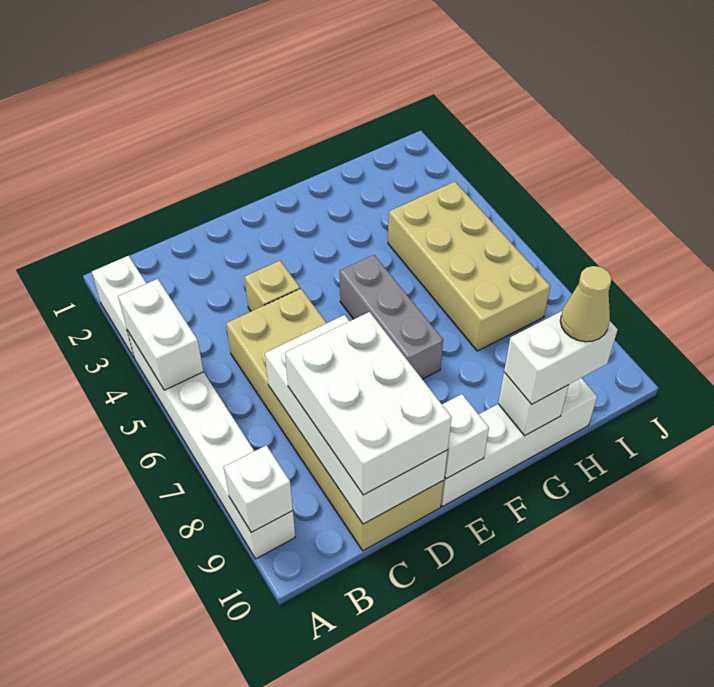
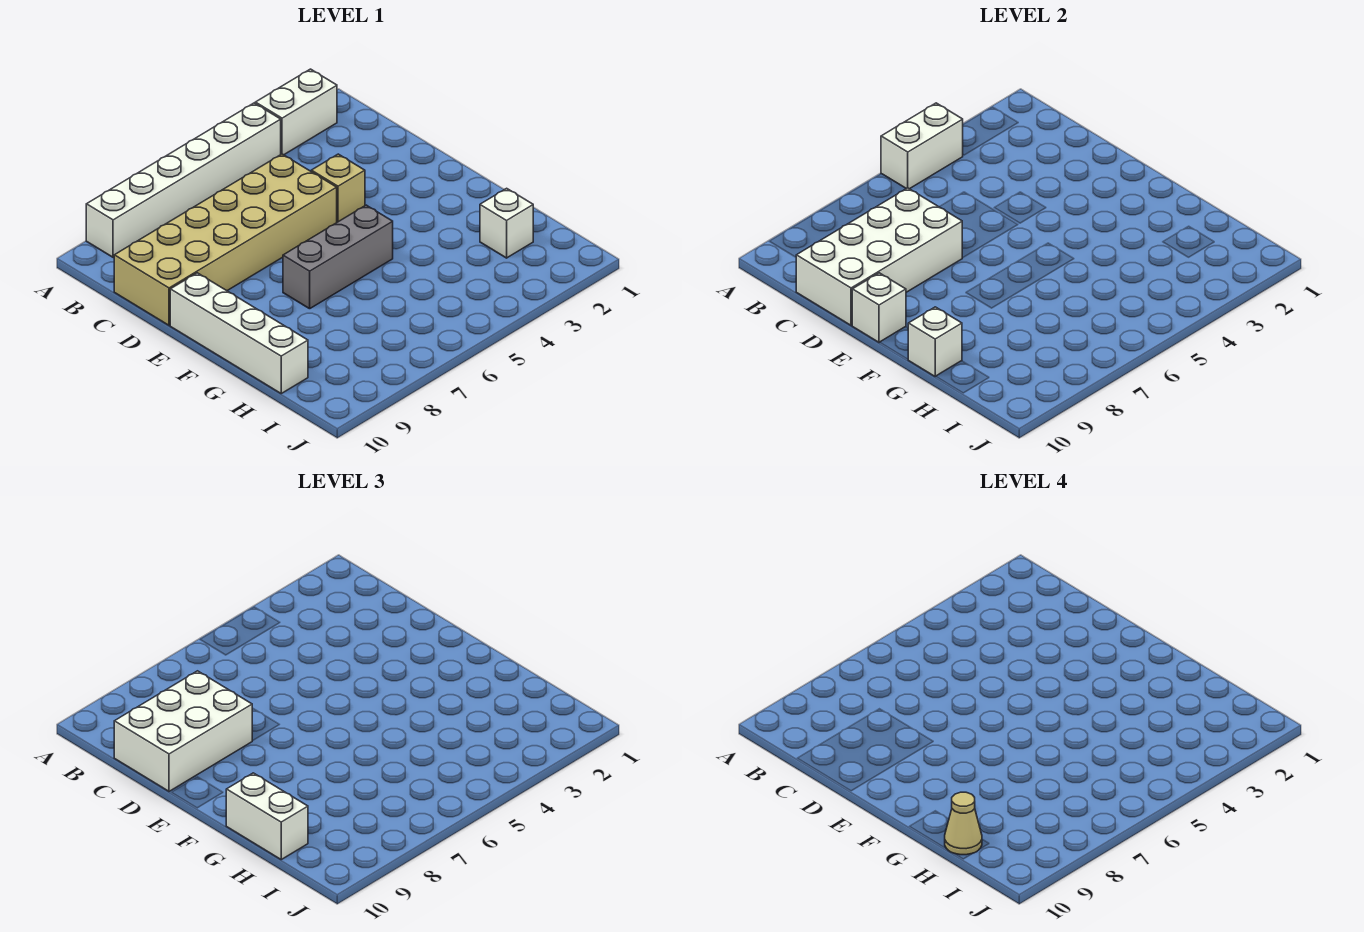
white brick A9 level 2 -> white brick H2 level 1
tan brick H4:I7 level 1 -> none

